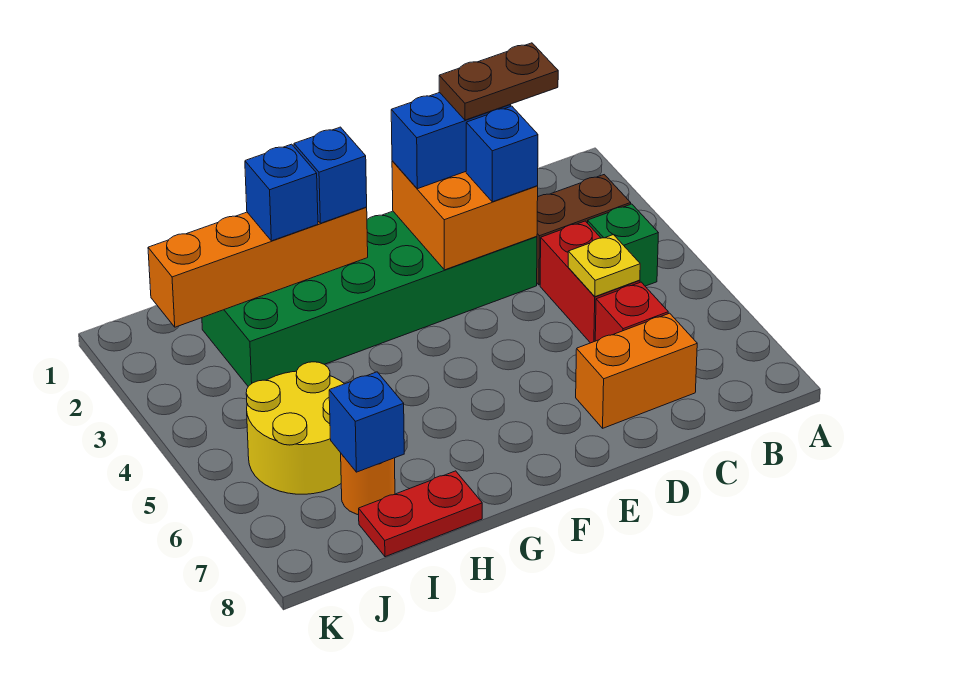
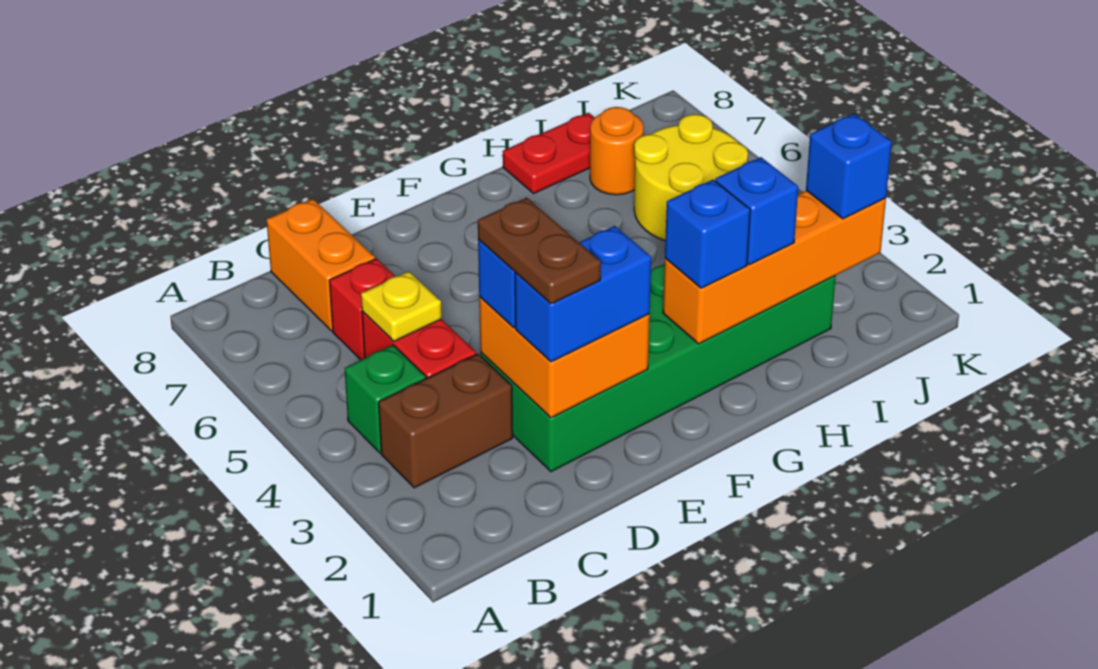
brown plate C2:D2 level 4 -> brown plate D2:D3 level 4
orange brick C7:D7 level 1 -> orange brick C7:C8 level 1
blue brick I7 level 2 -> blue brick J2 level 3

